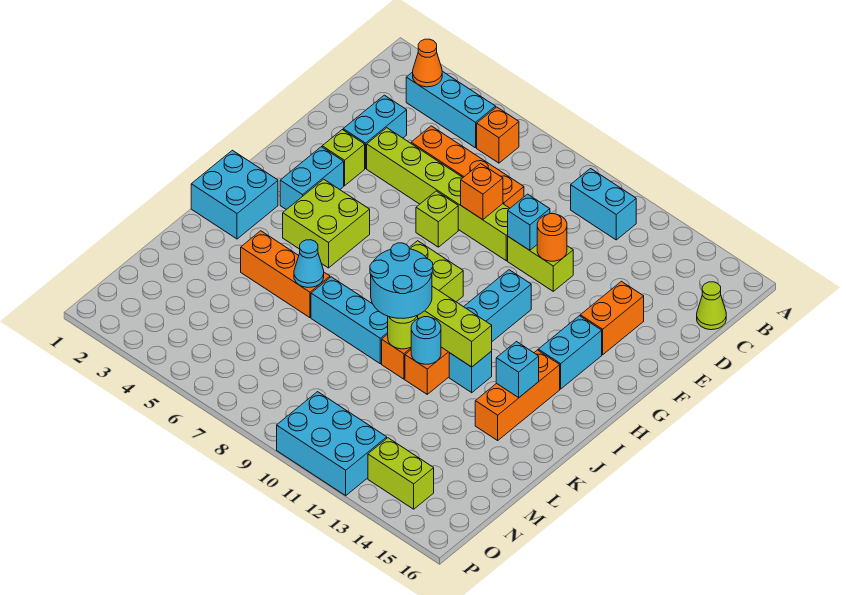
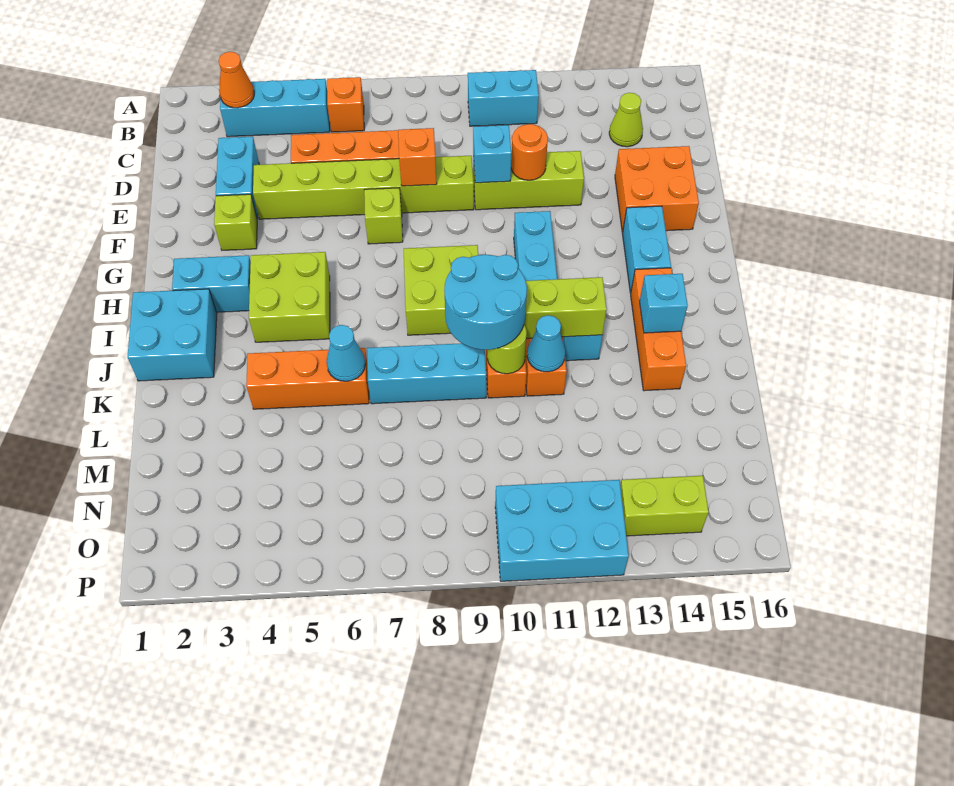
lime cone C16 level 1 -> lime cone C14 level 1
lime brick E10:E11 level 1 -> lime brick E10:E12 level 1
orange brick E14:F14 level 1 -> orange brick E14:F15 level 1
cyan brick G3:H3 level 1 -> cyan brick H2:H3 level 1
cyan round brick K11 level 2 -> cyan cone K11 level 2

